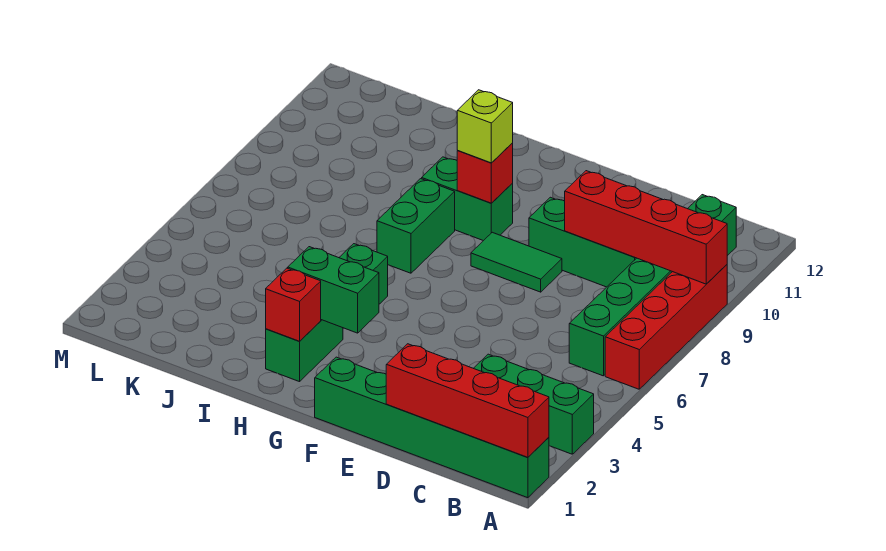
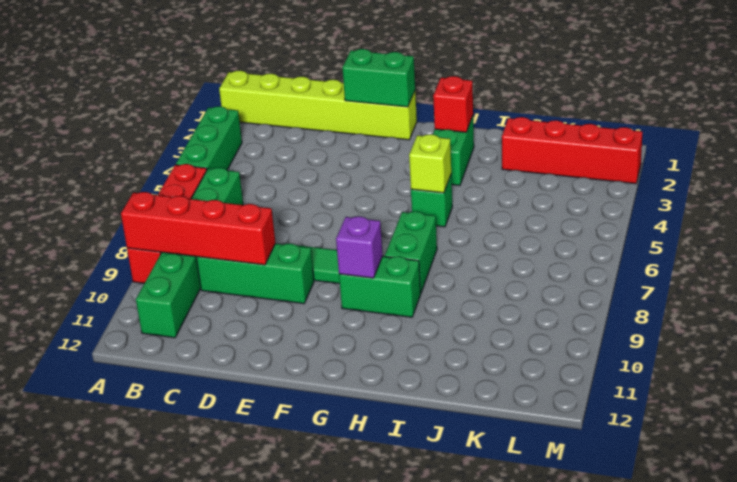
green brick A1:F1 level 1 -> lime brick A1:F1 level 1
red brick A1:D1 level 2 -> red brick J2:M2 level 1
green brick A3:C3 level 1 -> green brick A3:A5 level 1
green brick G3:H3 level 2 -> green brick E1:F1 level 2
red brick G9 level 2 -> purple brick G9 level 2
lime brick G9 level 3 -> lime brick H5 level 2

